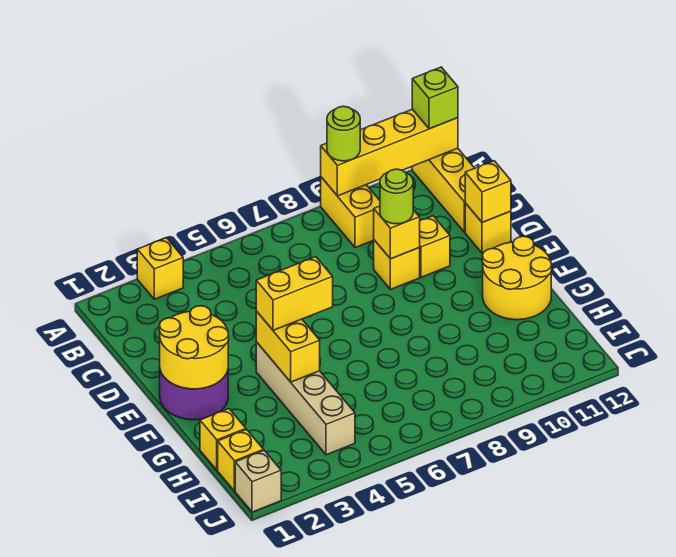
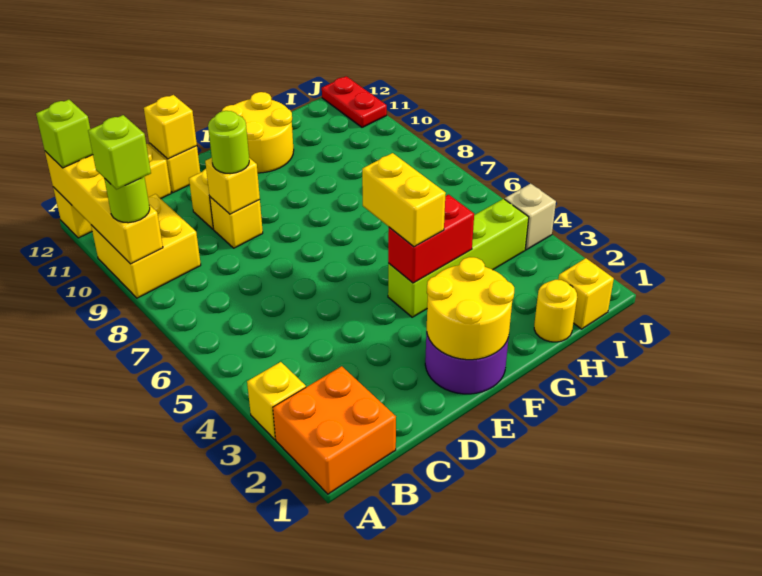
none -> orange brick A1:B2 level 1
yellow brick A9:B9 level 1 -> yellow brick A9:B10 level 1
none -> lime brick A9 level 4
tan brick F4:I4 level 1 -> lime brick F4:I4 level 1
yellow brick F4:G4 level 2 -> red brick F4:G4 level 2
yellow brick H1 level 1 -> yellow round brick H1 level 1
tan brick J1 level 1 -> tan brick J4 level 1
none -> red plate J11:J12 level 1

